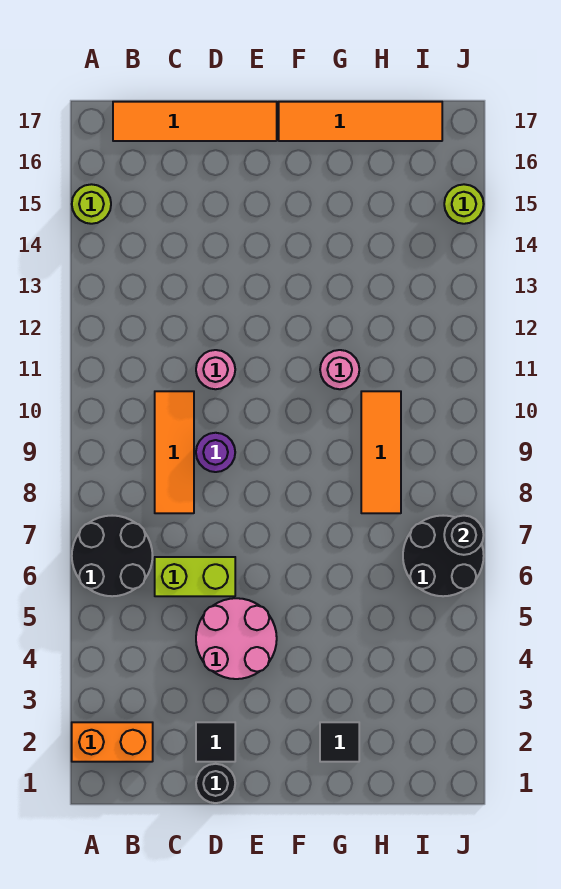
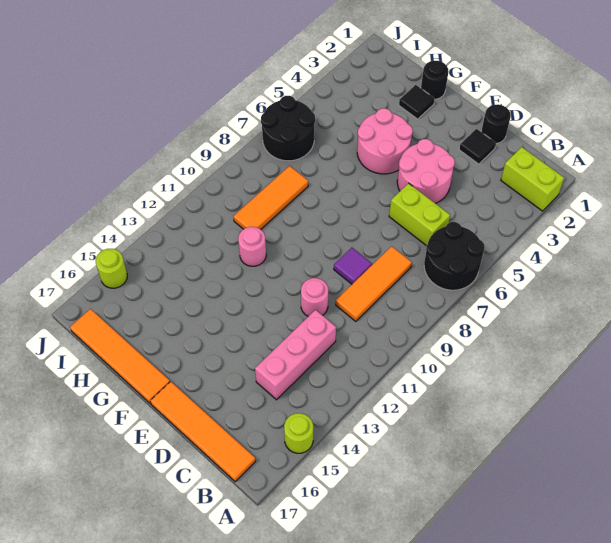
orange brick A2:B2 level 1 -> lime brick A2:B2 level 1
none -> pink brick C12:C14 level 1
purple round brick D9 level 1 -> purple tile D9 level 1
none -> pink round brick F4:G5 level 1
black round brick J7 level 2 -> black round brick G1 level 1

